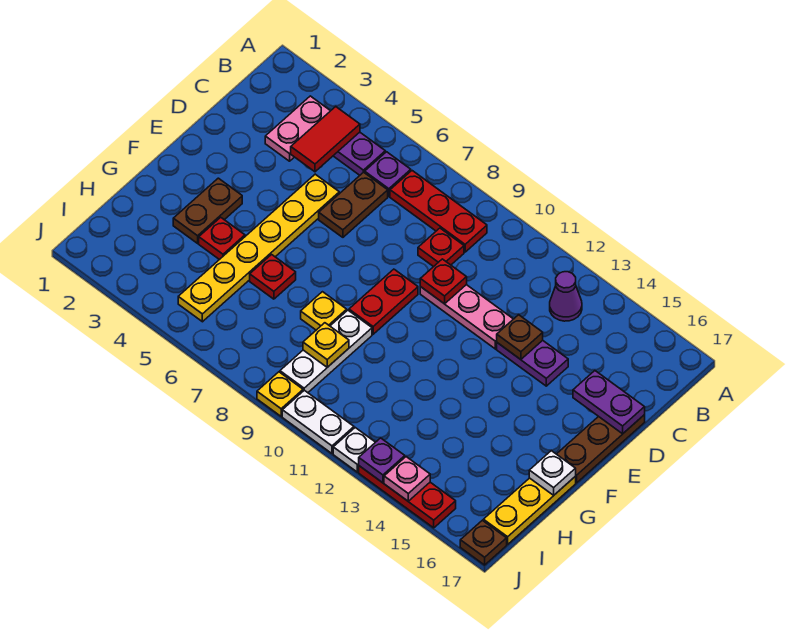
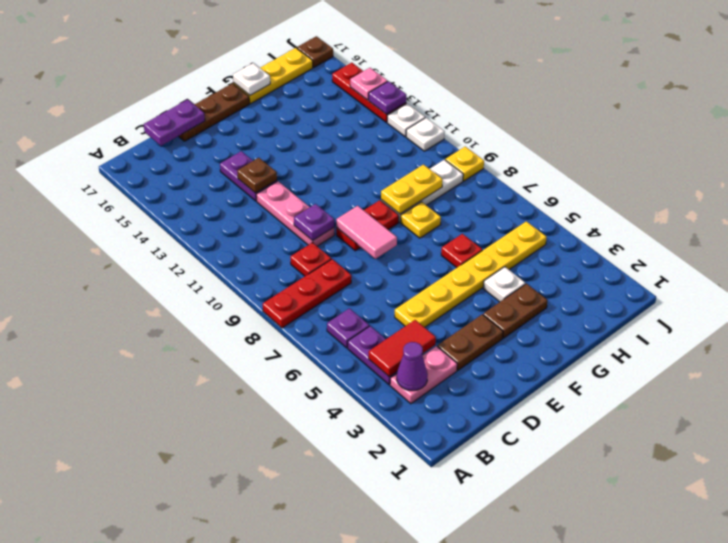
red plate B7:B9 level 1 -> red plate A8:C8 level 1
purple cone B13 level 1 -> purple cone B3 level 2
brown plate C6:D6 level 1 -> brown plate D3:E3 level 1
red plate D10 level 2 -> purple plate D10 level 2
purple plate D16:D17 level 2 -> purple plate C17:D17 level 2
none -> pink tile E8:E9 level 2
red plate G4 level 1 -> white plate G4 level 1
yellow plate H9 level 2 -> yellow plate G9:H9 level 2
white plate J10:J11 level 1 -> white plate J11 level 1

